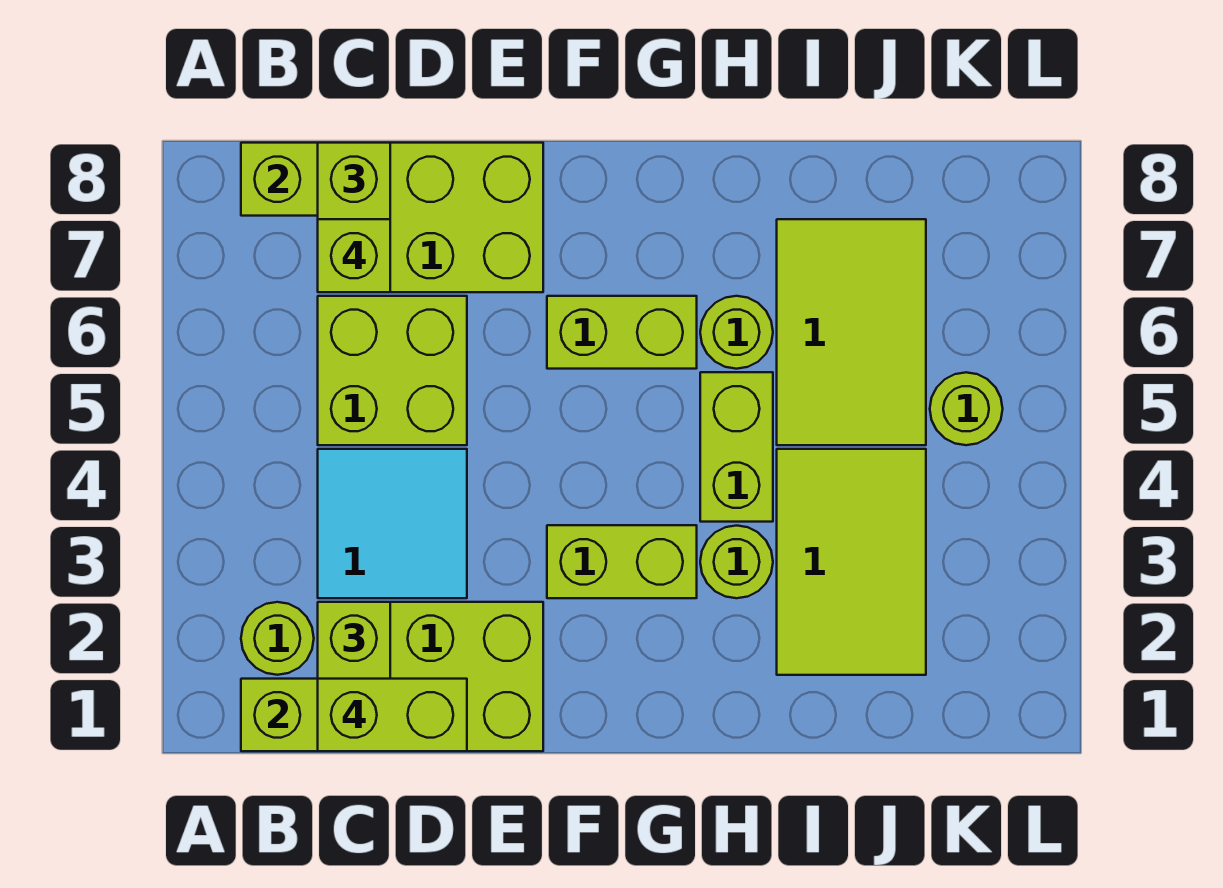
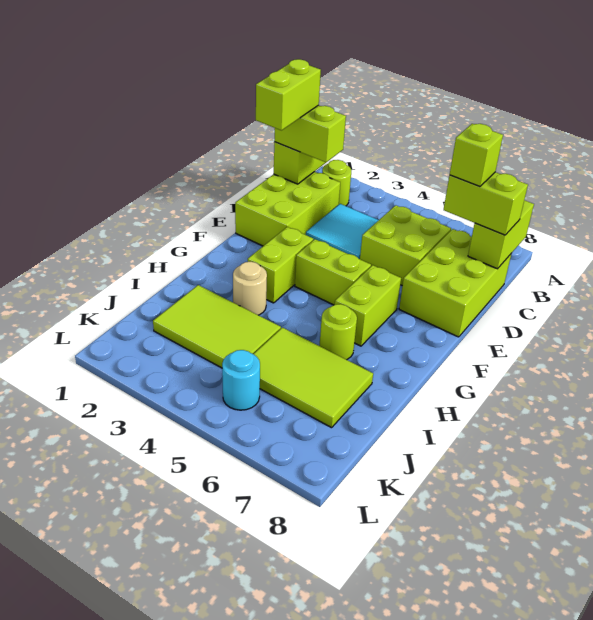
lime round brick H3 level 1 -> tan round brick H3 level 1
lime brick H4:H5 level 1 -> lime brick F4:F5 level 1
lime round brick K5 level 1 -> cyan round brick K5 level 1

